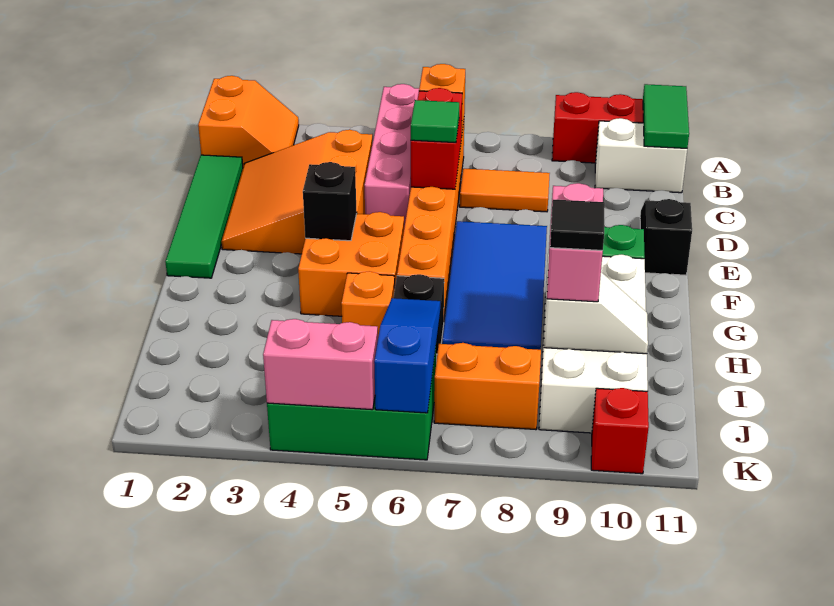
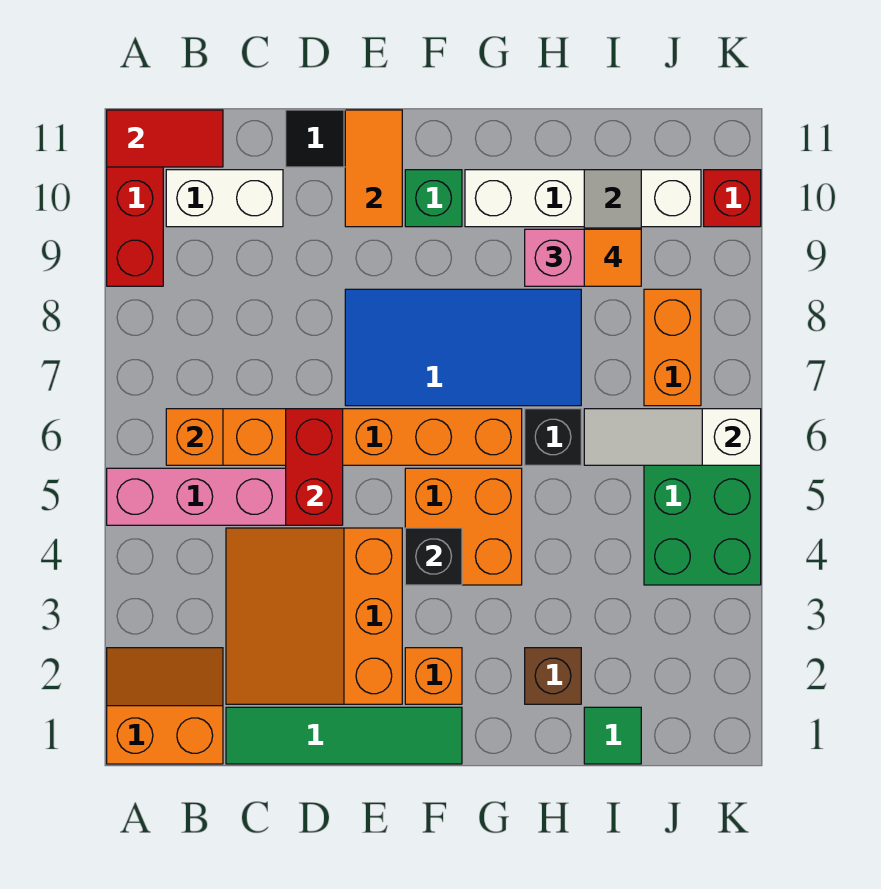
green tile A11:B11 level 2 -> red tile A11:B11 level 2
white brick B10:B11 level 1 -> white brick B10:C10 level 1
orange slope C2:E4 level 1 top 4 -> orange slope C2:E4 level 1 top E
red brick C6:D6 level 2 -> red brick D5:D6 level 2
orange tile C7:C8 level 1 -> orange tile E10:E11 level 2
green tile D6 level 3 -> green tile I1 level 1
white brick G9:J10 level 1 -> white brick G10:J10 level 1
none -> brown brick H2 level 1
orange brick H5 level 1 -> orange brick F2 level 1
blue slope I6:K6 level 2 top K -> white slope I6:K6 level 2 top K
black tile I9 level 4 -> orange tile I9 level 4
pink brick K4:K5 level 2 -> none

